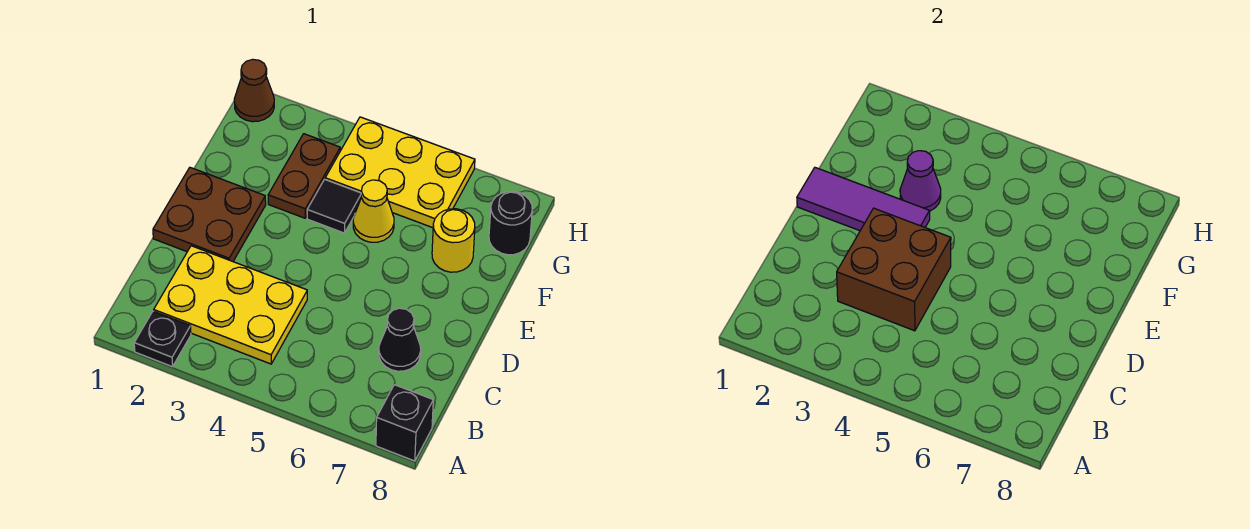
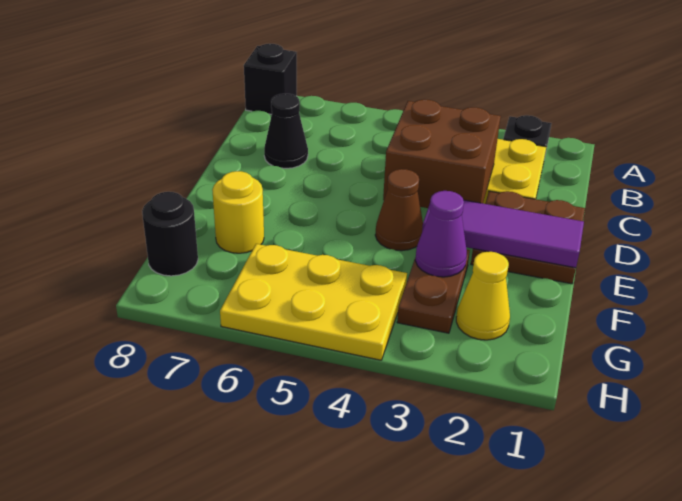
black tile F4 level 1 -> none
yellow cone F5 level 1 -> yellow cone G2 level 1
brown cone H1 level 1 -> brown cone E4 level 1

